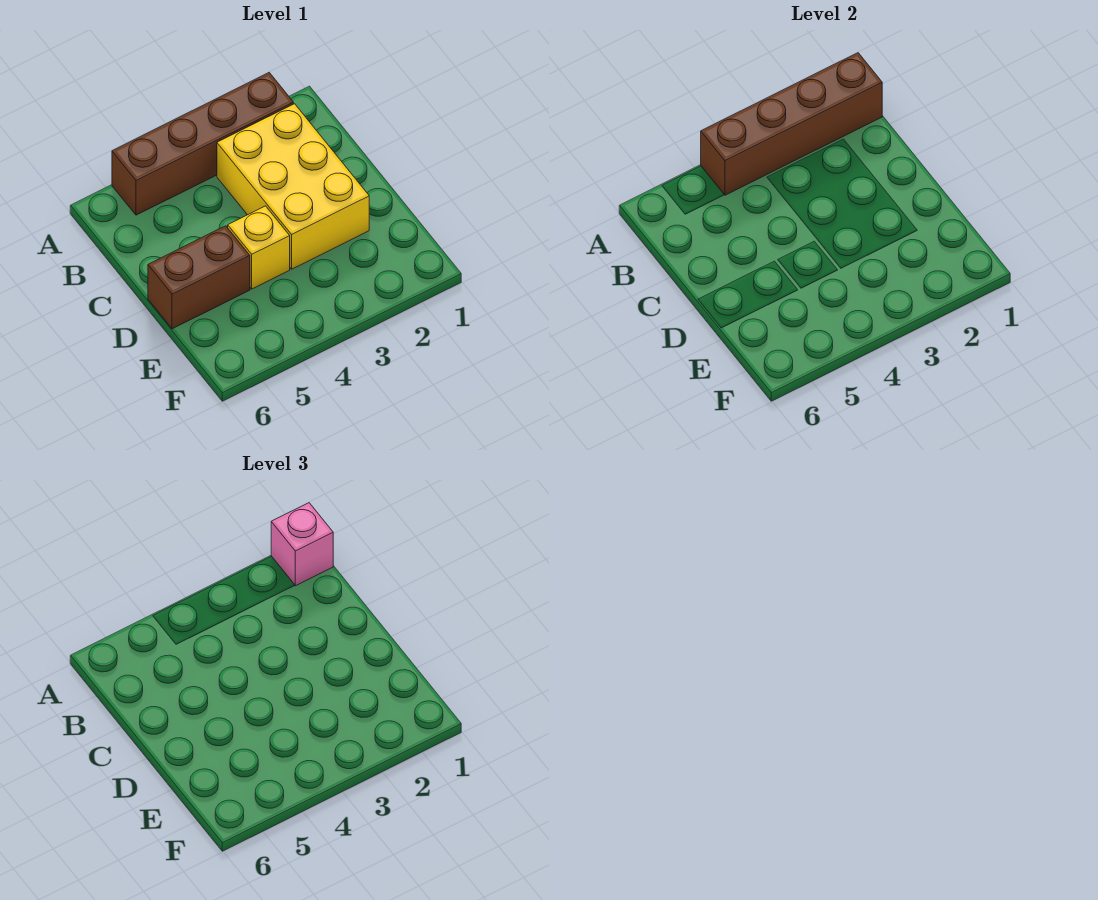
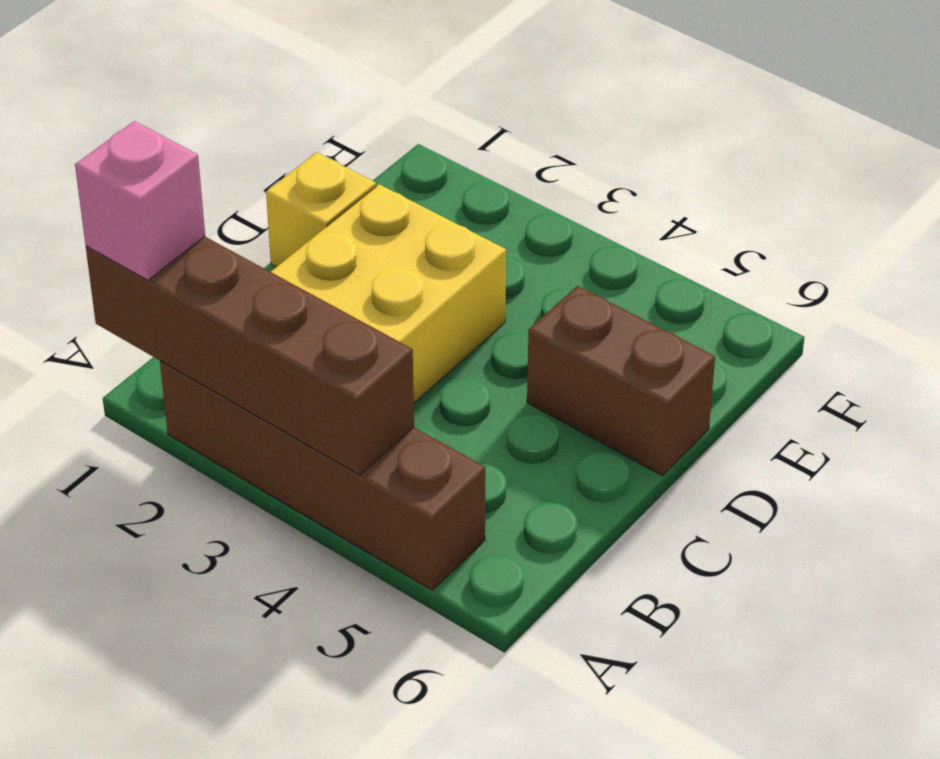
yellow brick D4 level 1 -> yellow brick D1 level 1

